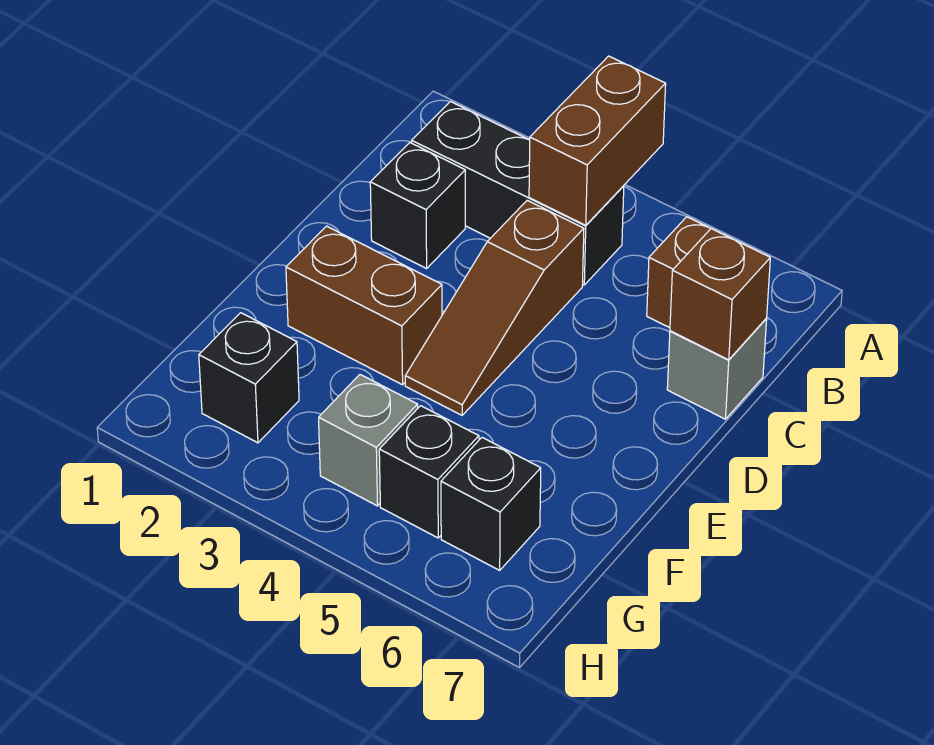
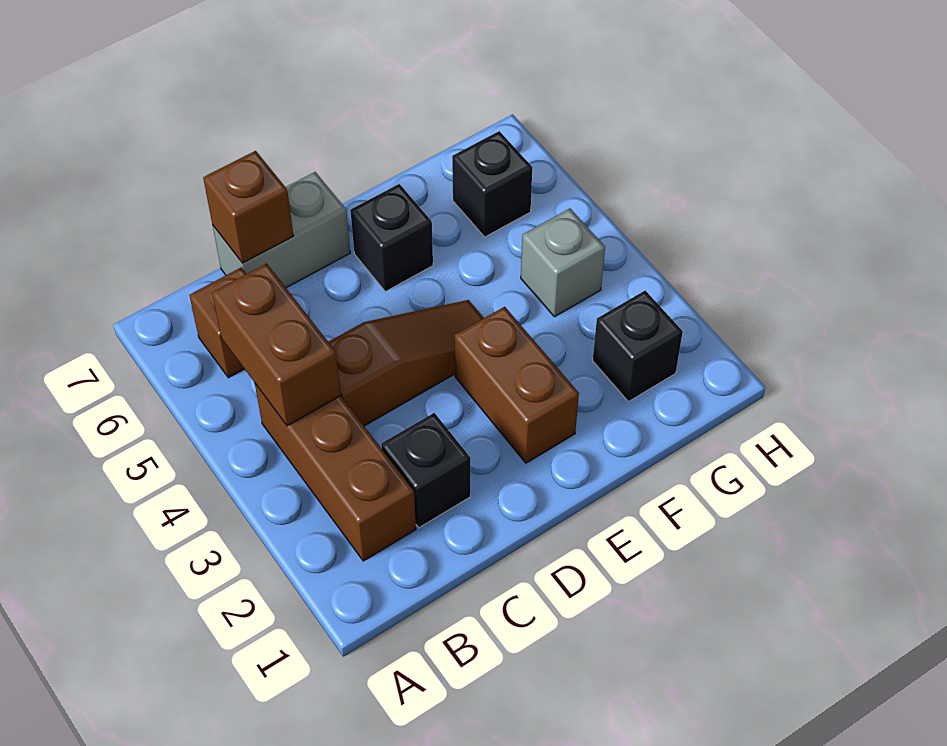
brown brick A4:B4 level 2 -> brown brick B4:B5 level 2
black brick B2:B4 level 1 -> brown brick B2:B4 level 1
grey brick C7 level 1 -> grey brick C7:D7 level 1
black brick G5 level 1 -> black brick E6 level 1

